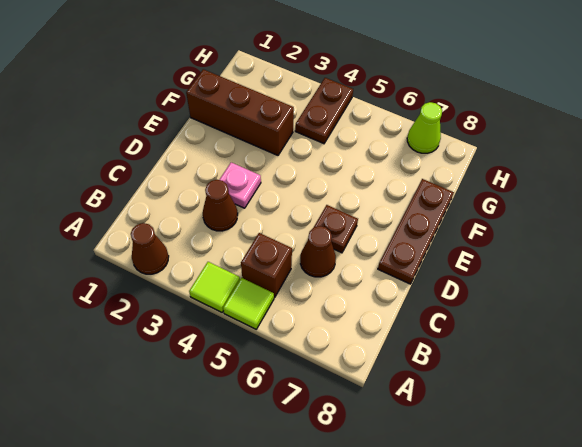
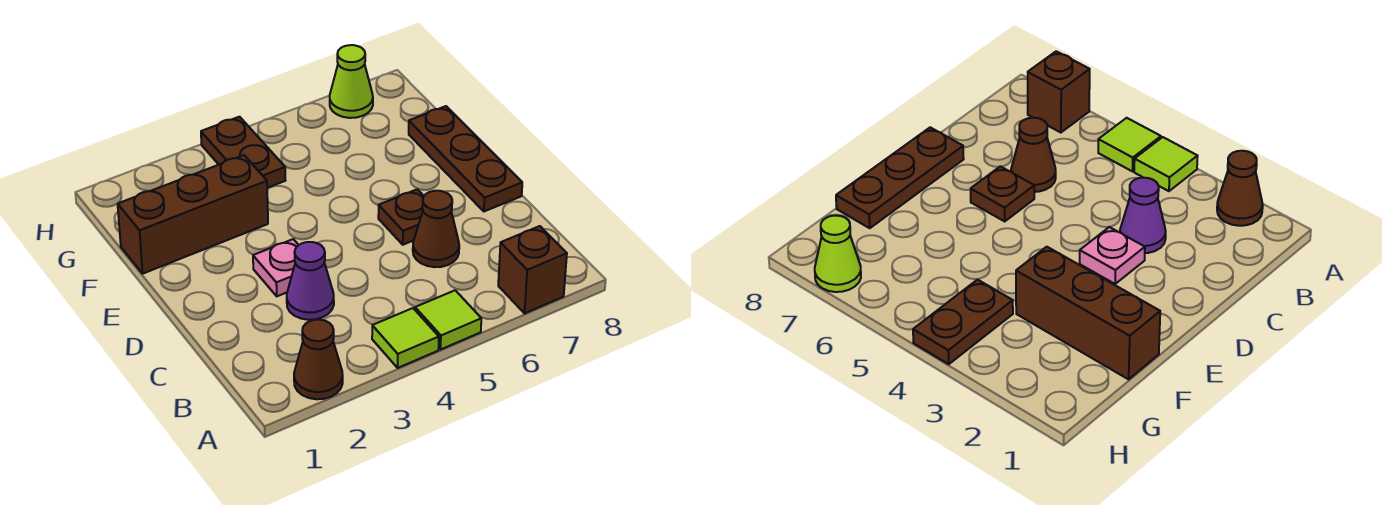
brown brick B5 level 1 -> brown brick A7 level 1
brown cone C3 level 1 -> purple cone C3 level 1

